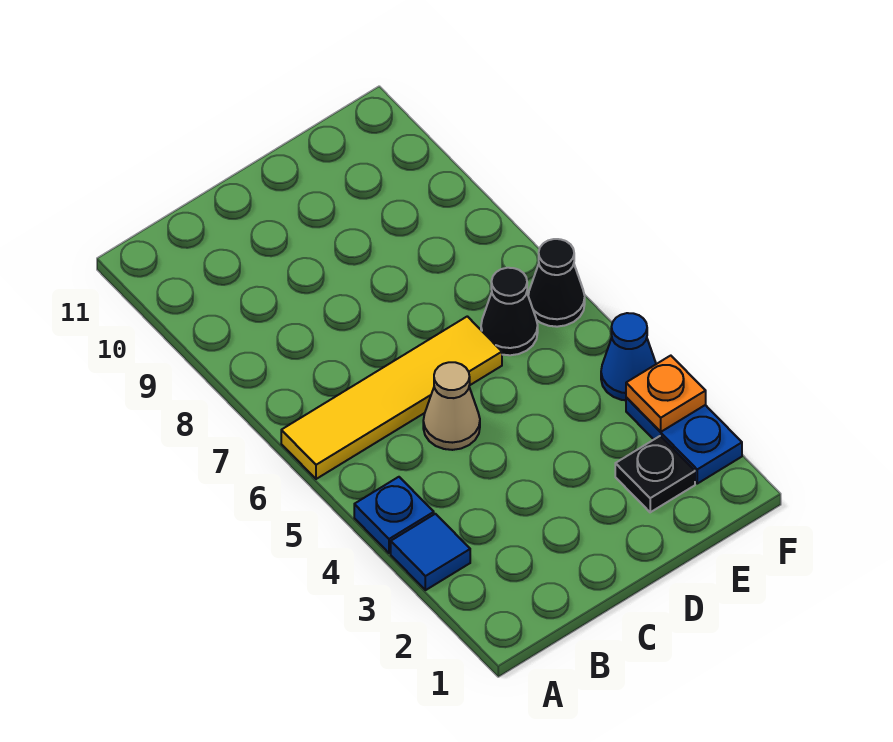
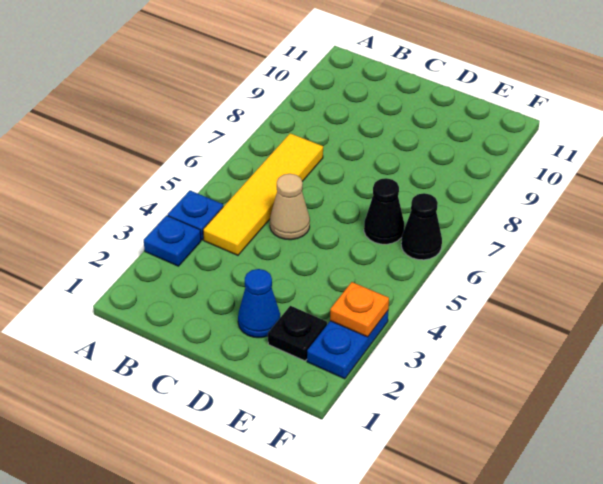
blue tile A3 level 1 -> blue plate A3 level 1
yellow tile A6:D6 level 1 -> yellow tile B4:B7 level 1
blue cone F4 level 1 -> blue cone D2 level 1

